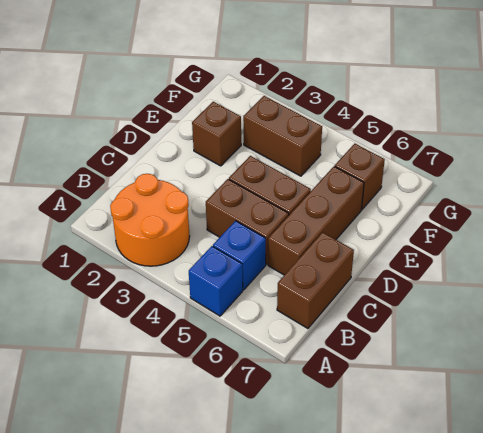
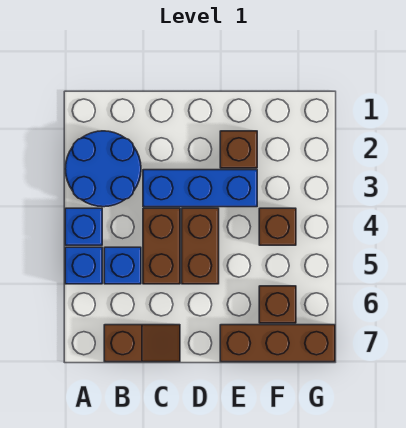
orange round brick A2:B3 level 1 -> blue round brick A2:B3 level 1
none -> blue brick A4 level 1
brown brick B7:C7 level 1 -> brown slope B7:C7 level 1 top B
none -> blue brick C3:E3 level 1
brown brick C6:E6 level 1 -> brown brick E7:G7 level 1
brown brick F3:F4 level 1 -> brown brick F4 level 1

